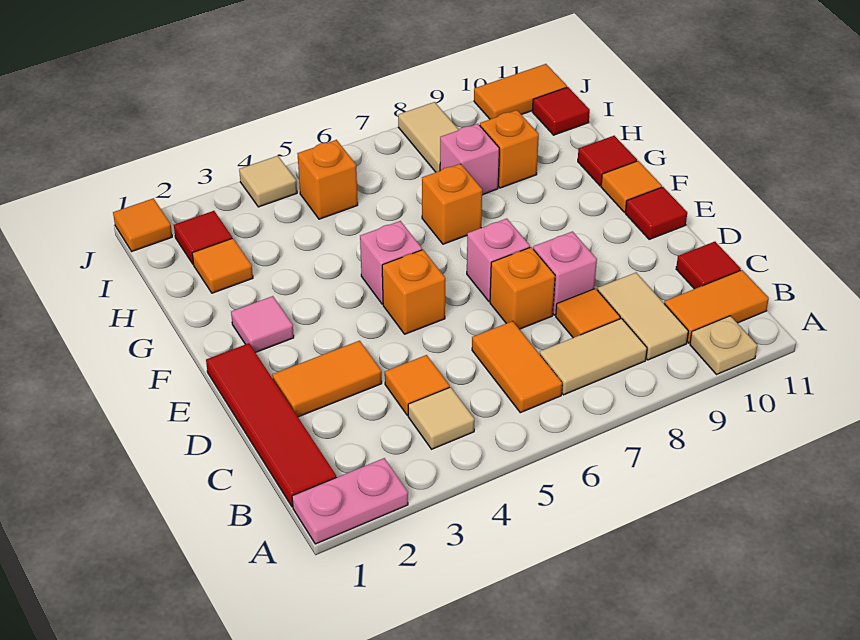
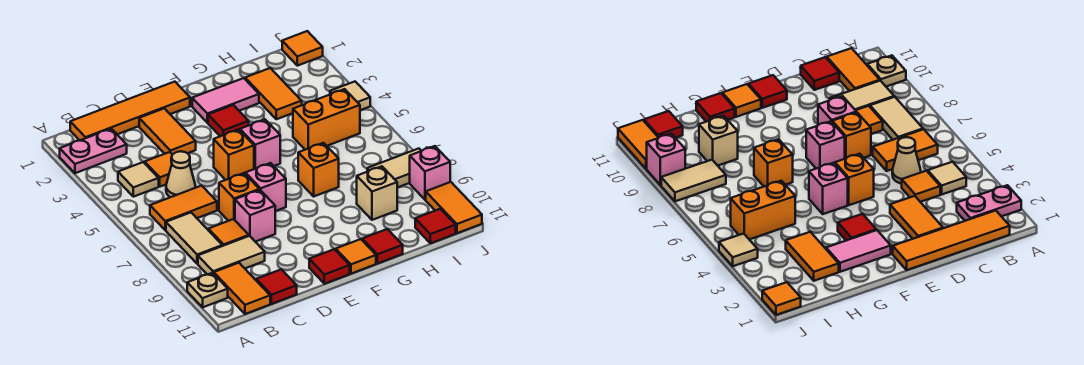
pink plate A1:A2 level 1 -> pink plate A2:B2 level 1
red tile B1:E1 level 1 -> orange tile B1:E1 level 1
none -> tan cone C5 level 1
pink tile F2 level 1 -> pink tile F2:G2 level 1
orange tile H2 level 1 -> orange tile H2:H3 level 1
pink brick H8 level 1 -> pink brick J9 level 1
orange brick H9 level 1 -> tan brick H9 level 1
red tile I2 level 1 -> red tile F3 level 1
orange brick I5 level 1 -> orange brick H5:I5 level 1

